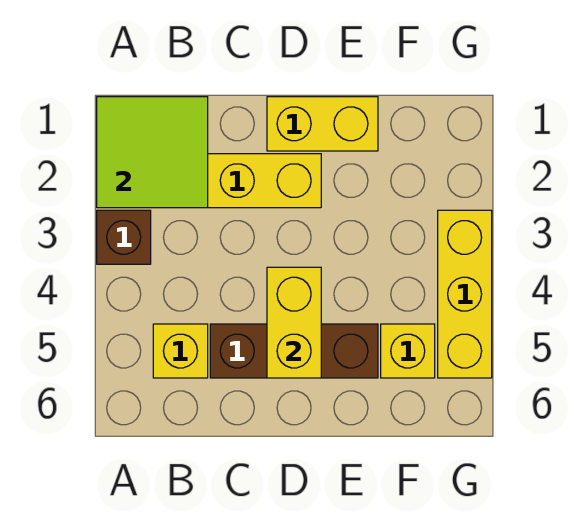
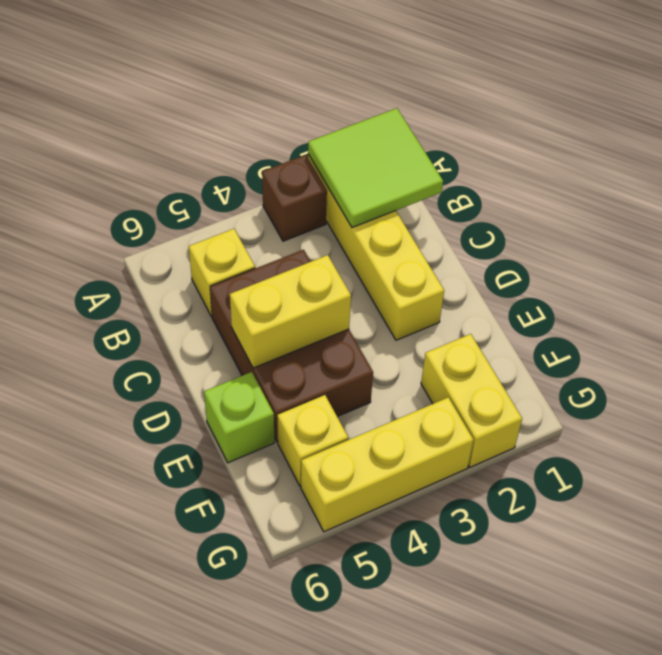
brown brick C5:E5 level 1 -> brown brick C4:E5 level 1
yellow brick D1:E1 level 1 -> yellow brick F2:G2 level 1
none -> lime brick E6 level 1

